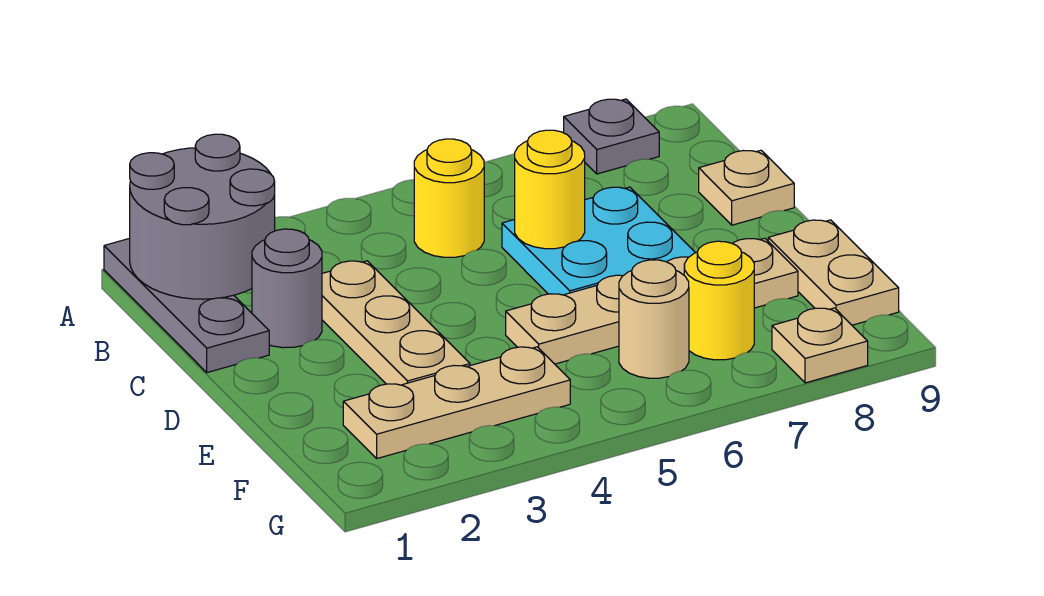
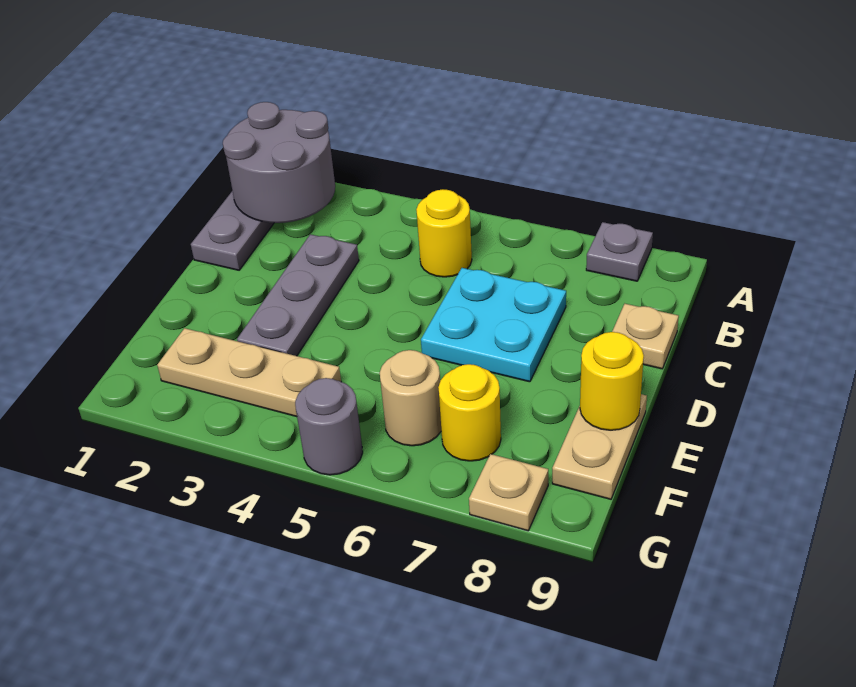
grey round brick C2 level 1 -> grey round brick G5 level 1
tan plate C3:E3 level 1 -> grey plate C3:E3 level 1
yellow round brick C6 level 2 -> yellow round brick E9 level 2
tan plate E5:E8 level 1 -> none

